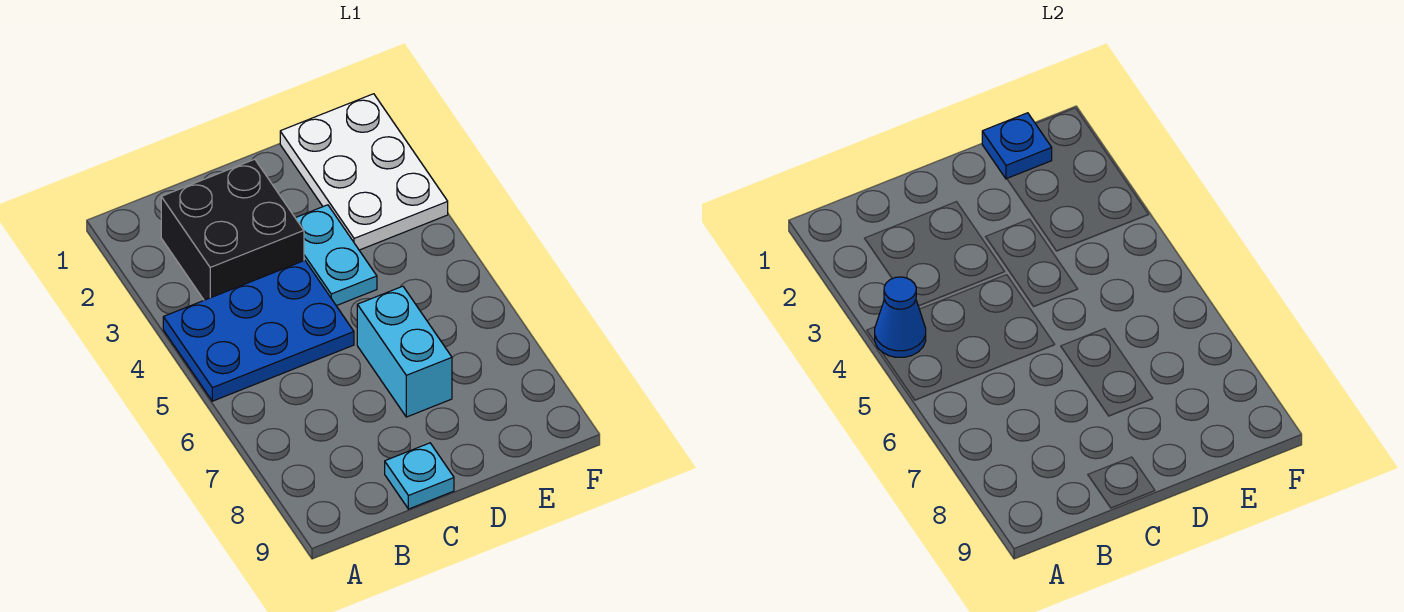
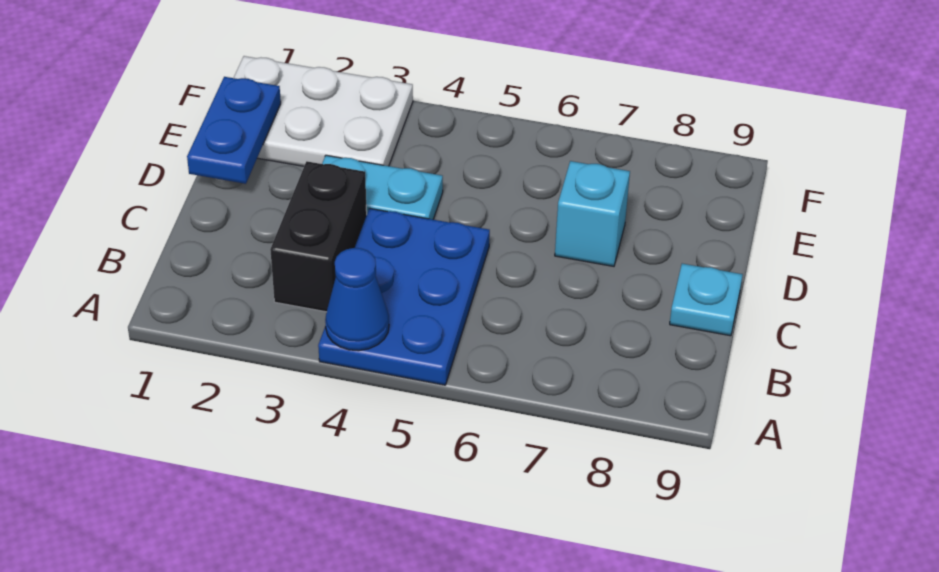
black brick B2:C3 level 1 -> black brick B3:C3 level 1
cyan brick D6:D7 level 1 -> cyan brick D7 level 1
blue plate E1 level 2 -> blue plate D1:E1 level 2

